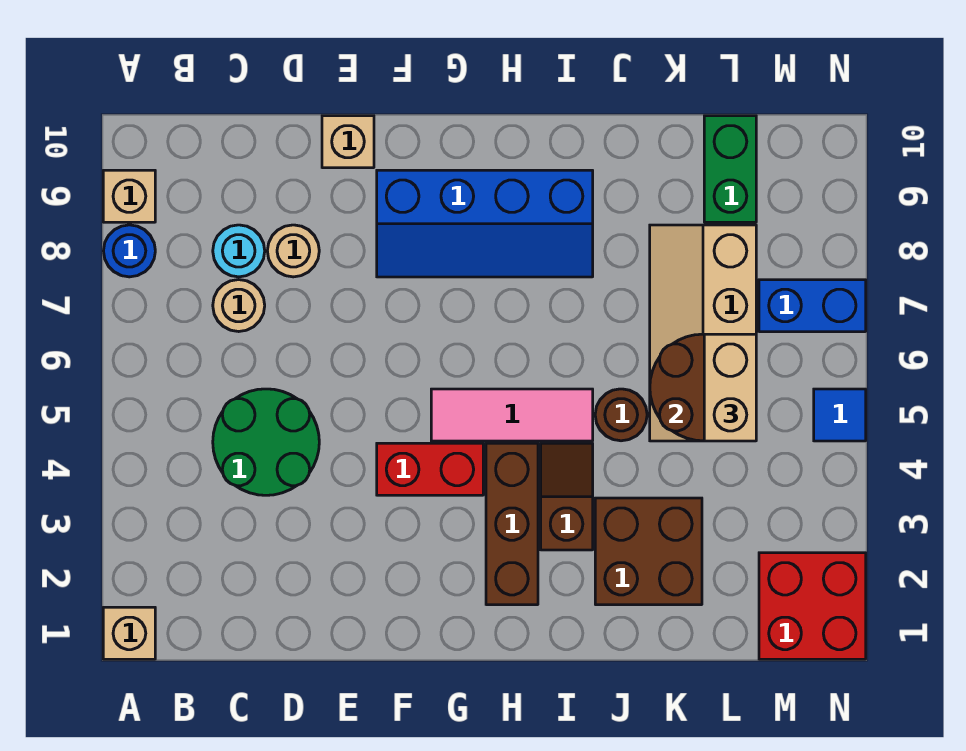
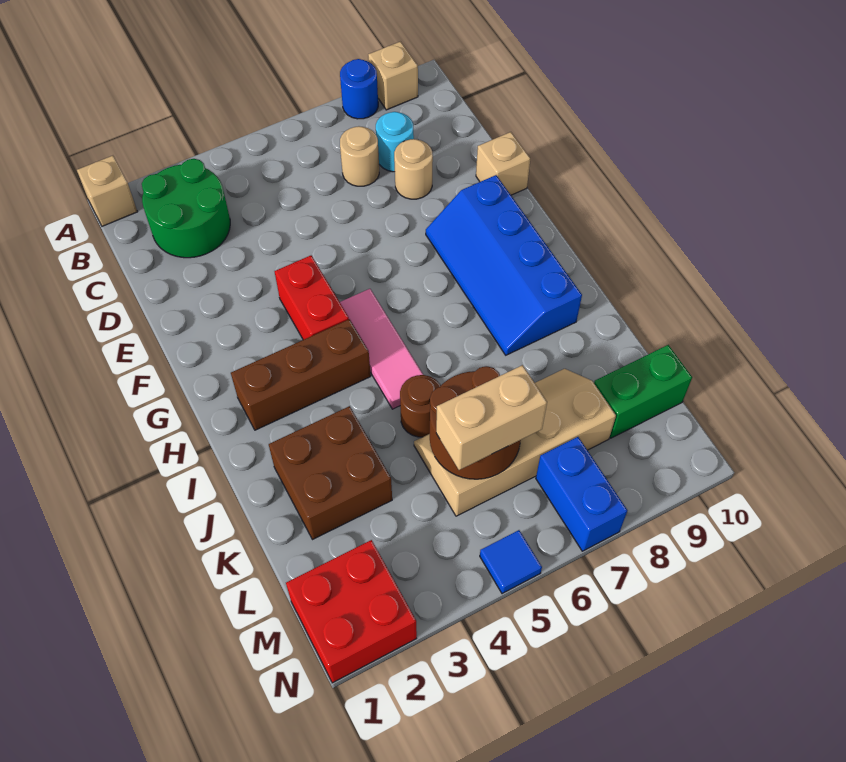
green round brick C4:D5 level 1 -> green round brick B2:C3 level 1
brown slope I3:I4 level 1 top 3 -> none

